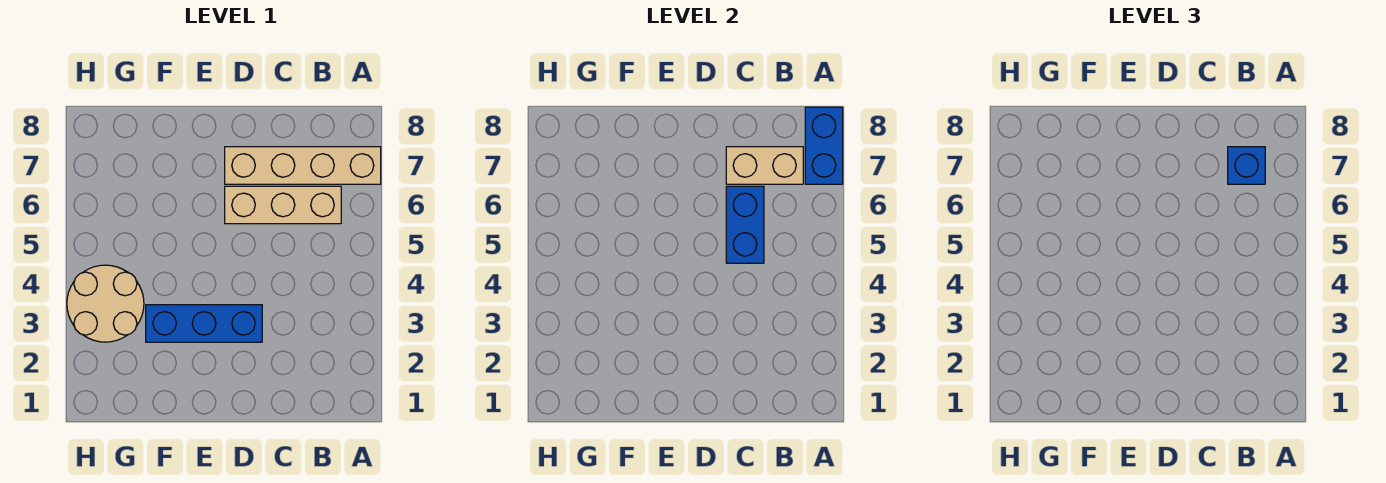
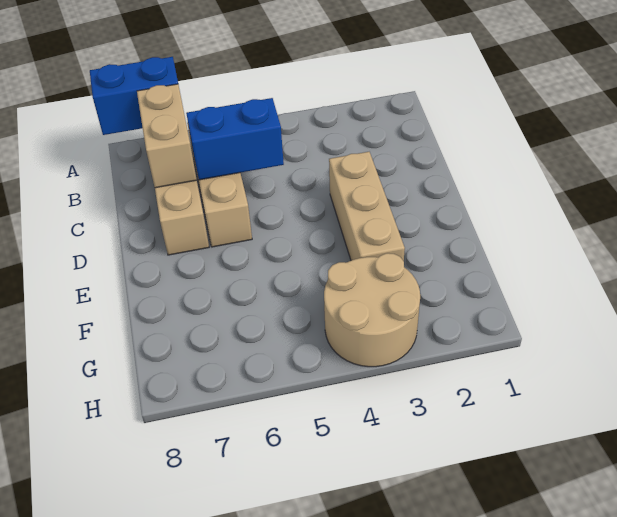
blue brick B7 level 3 -> none
blue brick D3:F3 level 1 -> tan brick D3:F3 level 1

